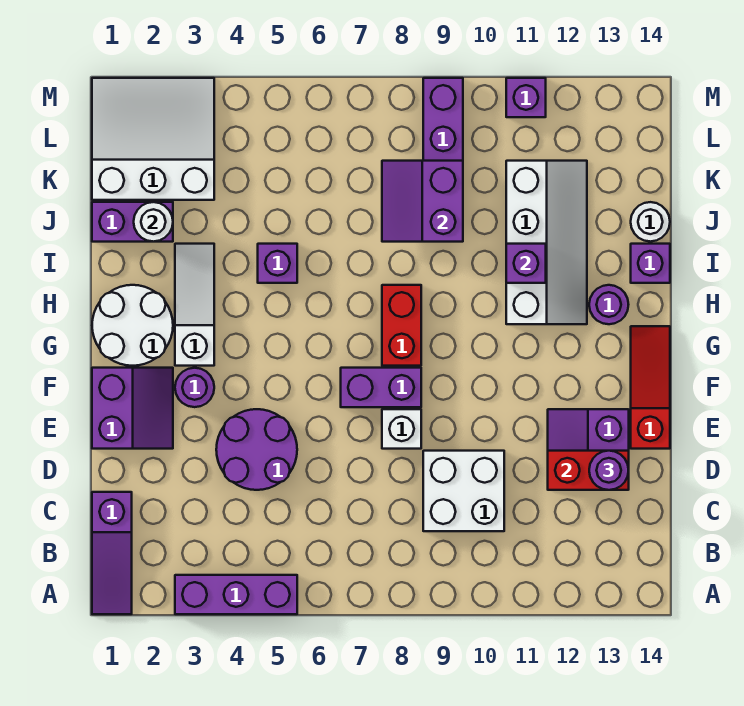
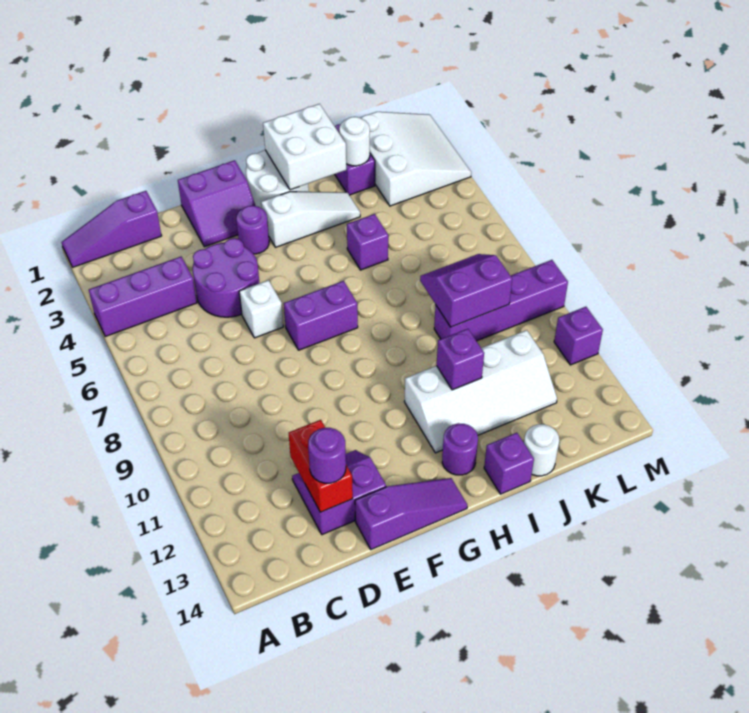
purple brick A3:A5 level 1 -> purple brick A4:C4 level 1
white brick C9:D10 level 1 -> white brick H1:I2 level 2
white brick E8 level 1 -> white brick E6 level 1
red slope E14:G14 level 1 top E -> purple slope E14:G14 level 1 top E
purple brick F7:F8 level 1 -> purple brick F7:G7 level 1
red brick G8:H8 level 1 -> none

